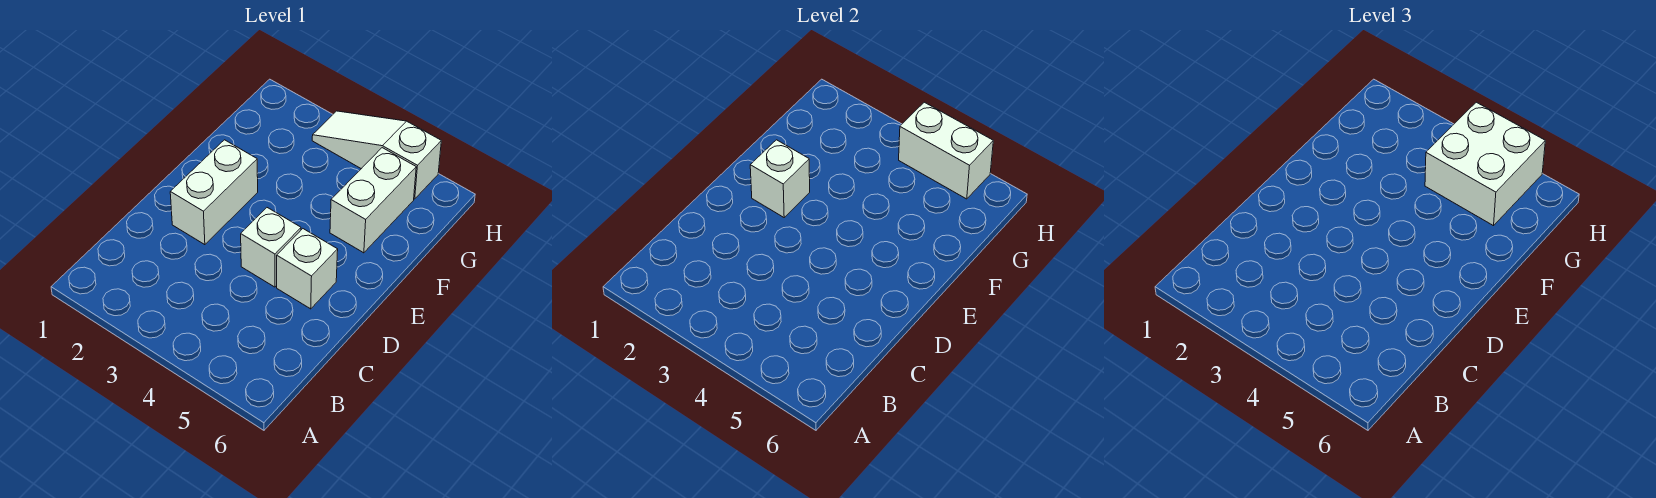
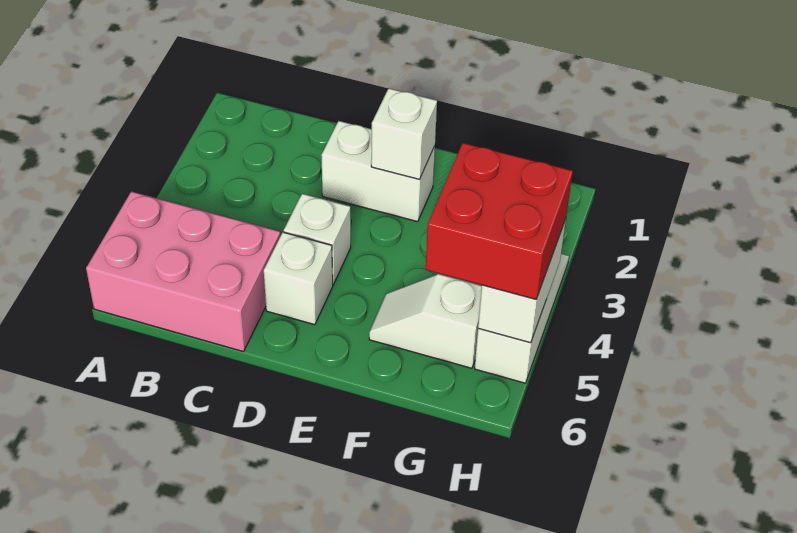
none -> pink brick A5:C6 level 1
white brick F5:G5 level 1 -> white slope F5:G5 level 1 top G
white brick G4:H5 level 3 -> red brick G4:H5 level 3

